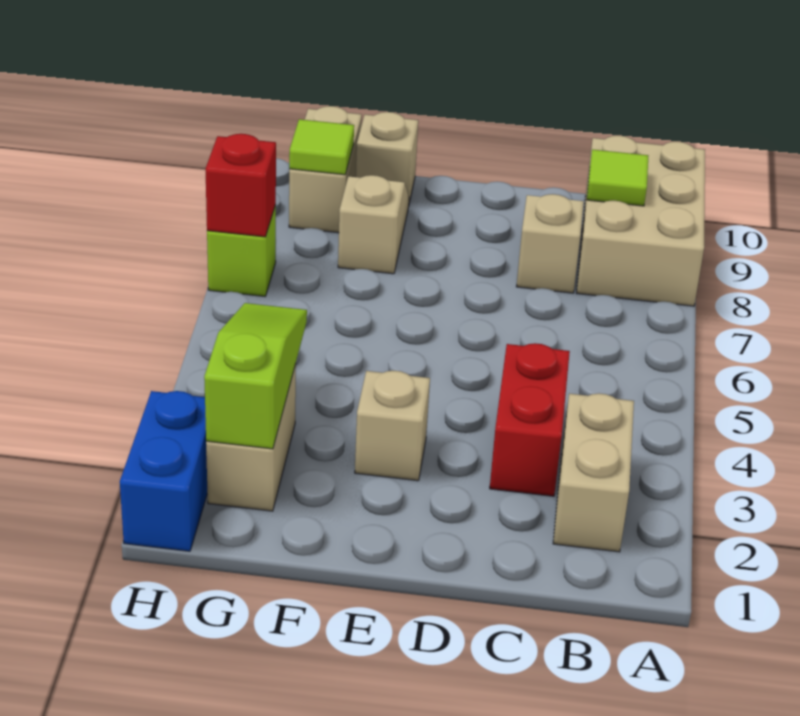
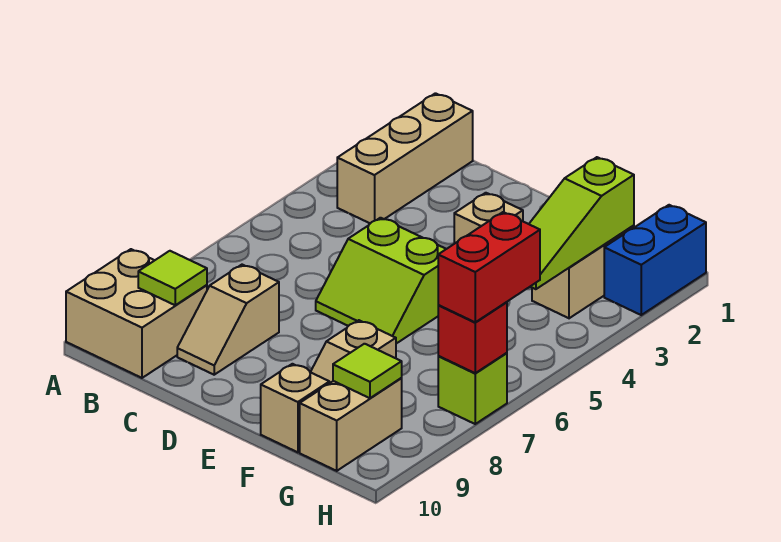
tan brick A8:B10 level 1 -> tan brick A9:B10 level 1
tan brick B2:B3 level 1 -> tan brick B1:B3 level 1
red brick C3:C4 level 1 -> red brick H6:H7 level 3
none -> lime slope D5:E6 level 1 top 5

